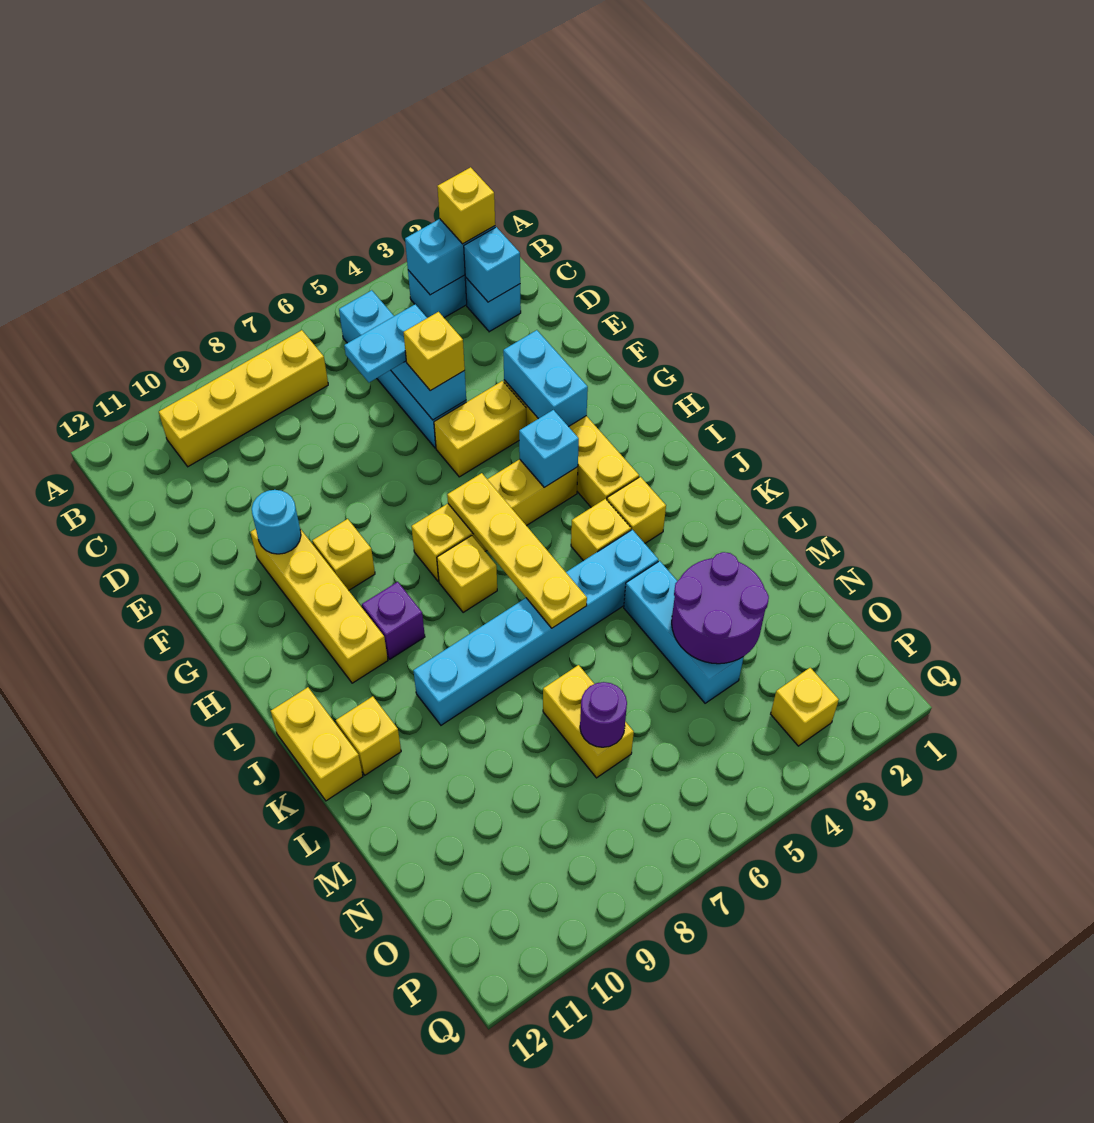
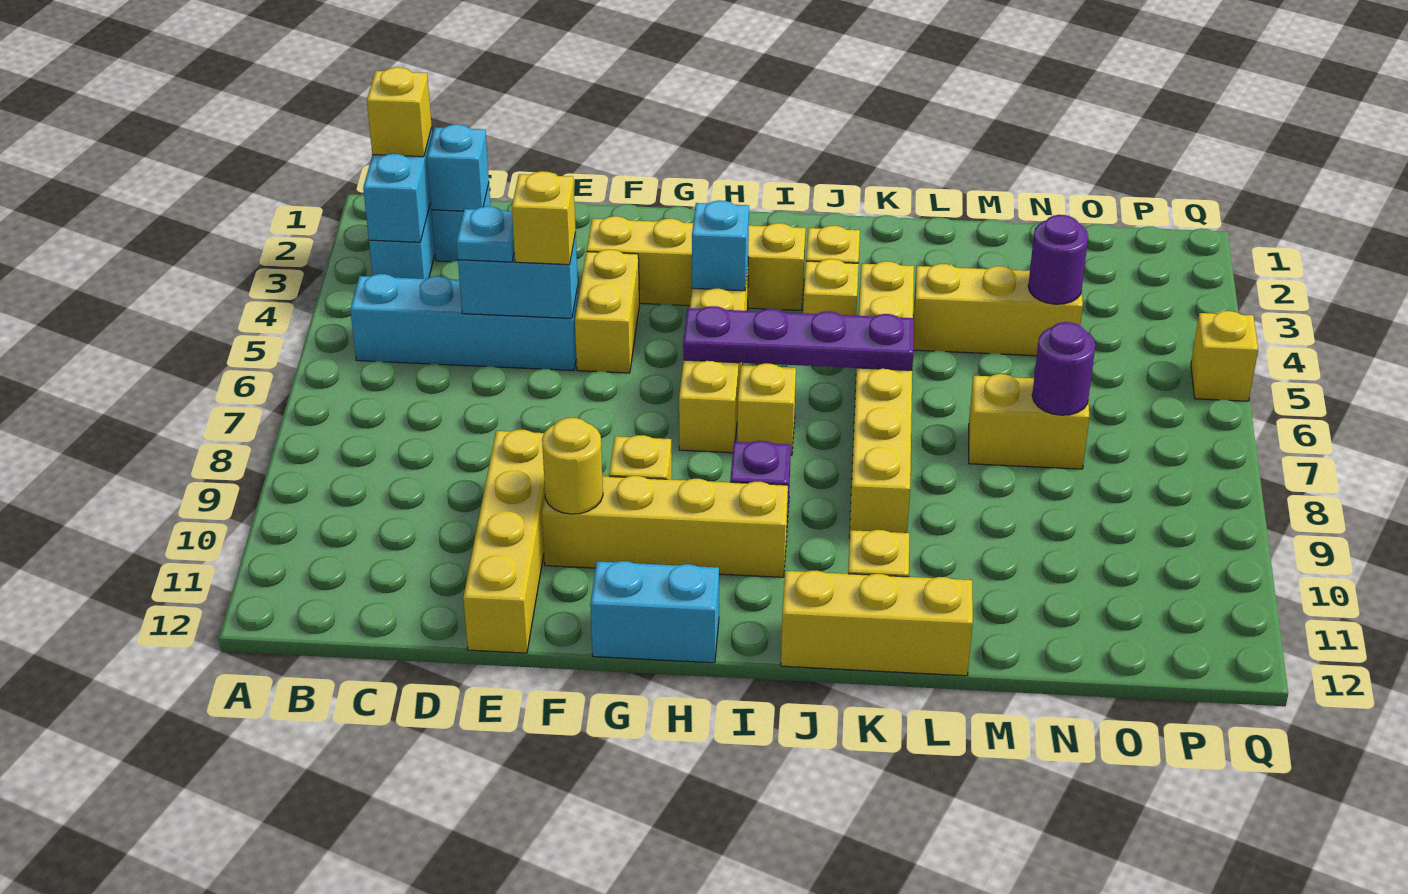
yellow brick B7:B10 level 1 -> yellow brick E9:E12 level 1
cyan plate D5:D6 level 3 -> cyan plate D5 level 3
cyan brick F3:G3 level 2 -> cyan brick G12:H12 level 1
cyan round brick F10 level 2 -> yellow round brick F10 level 2
yellow plate H6:K6 level 2 -> purple plate H6:K6 level 2
yellow brick J12:K12 level 1 -> yellow brick J12:L12 level 1
cyan brick K4:K9 level 1 -> yellow brick K4:K9 level 1
cyan brick L4:N4 level 1 -> yellow brick L4:N4 level 1
purple round brick M3:N4 level 2 -> purple round brick N4 level 2
yellow brick P3 level 1 -> yellow brick Q5 level 1

